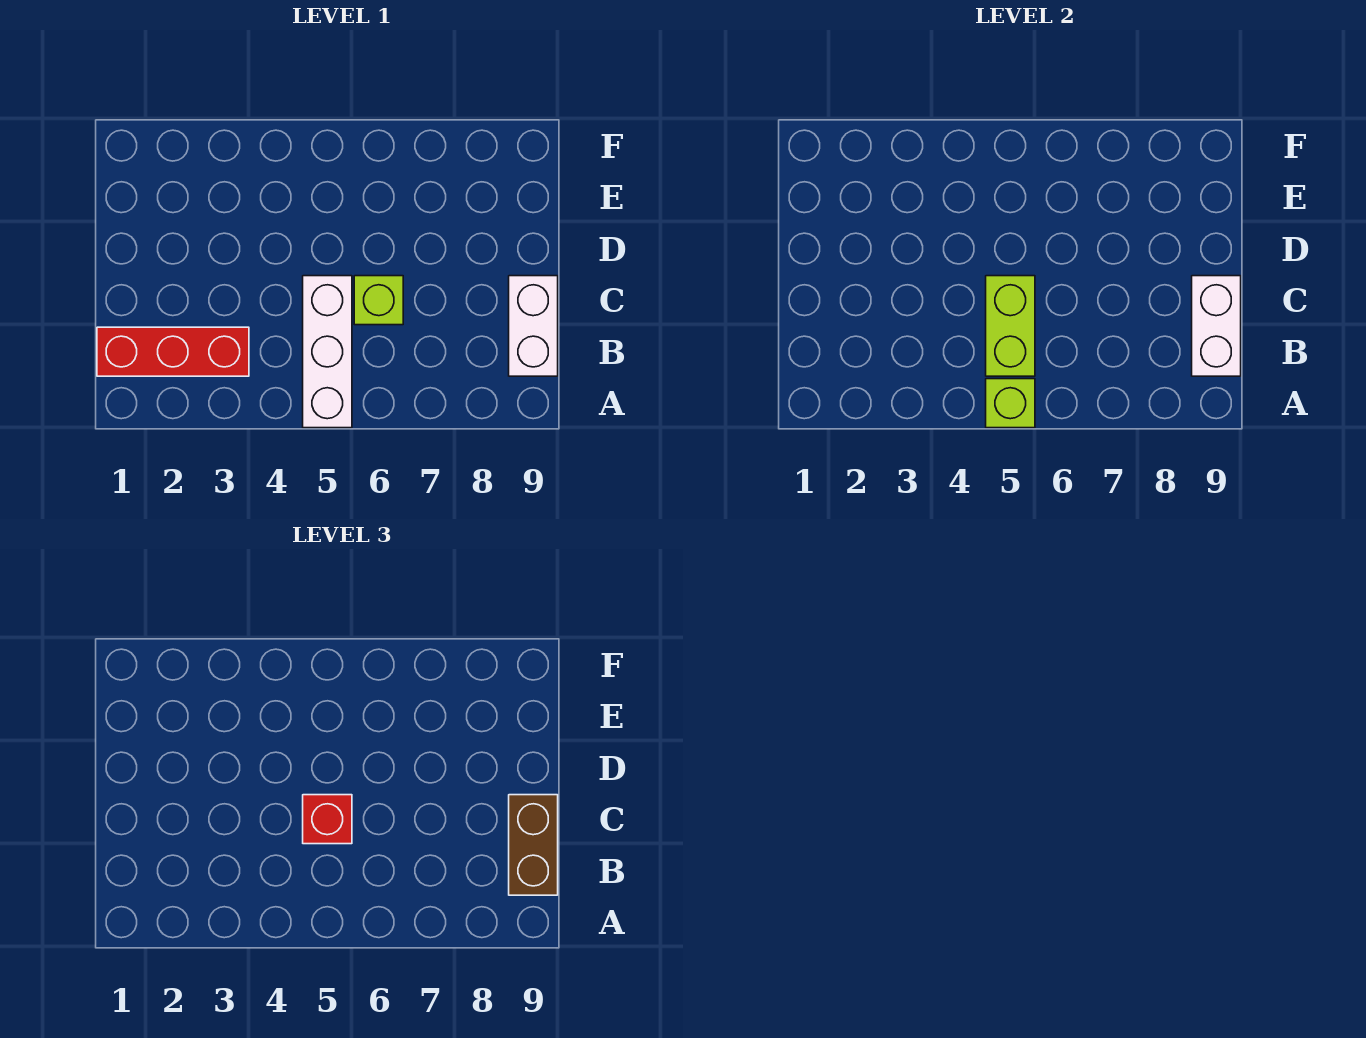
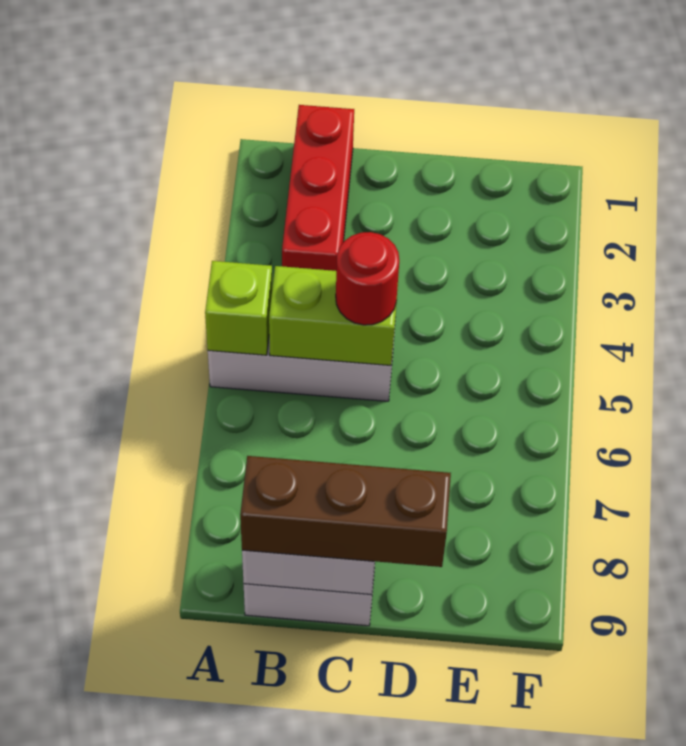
brown brick B9:C9 level 3 -> brown brick B9:D9 level 3
red brick C5 level 3 -> red round brick C5 level 3
lime brick C6 level 1 -> none

